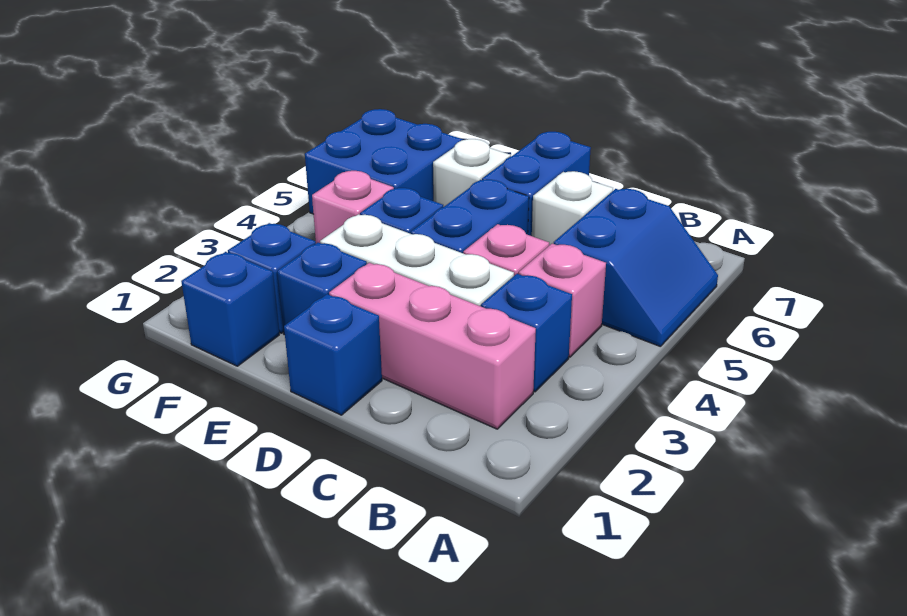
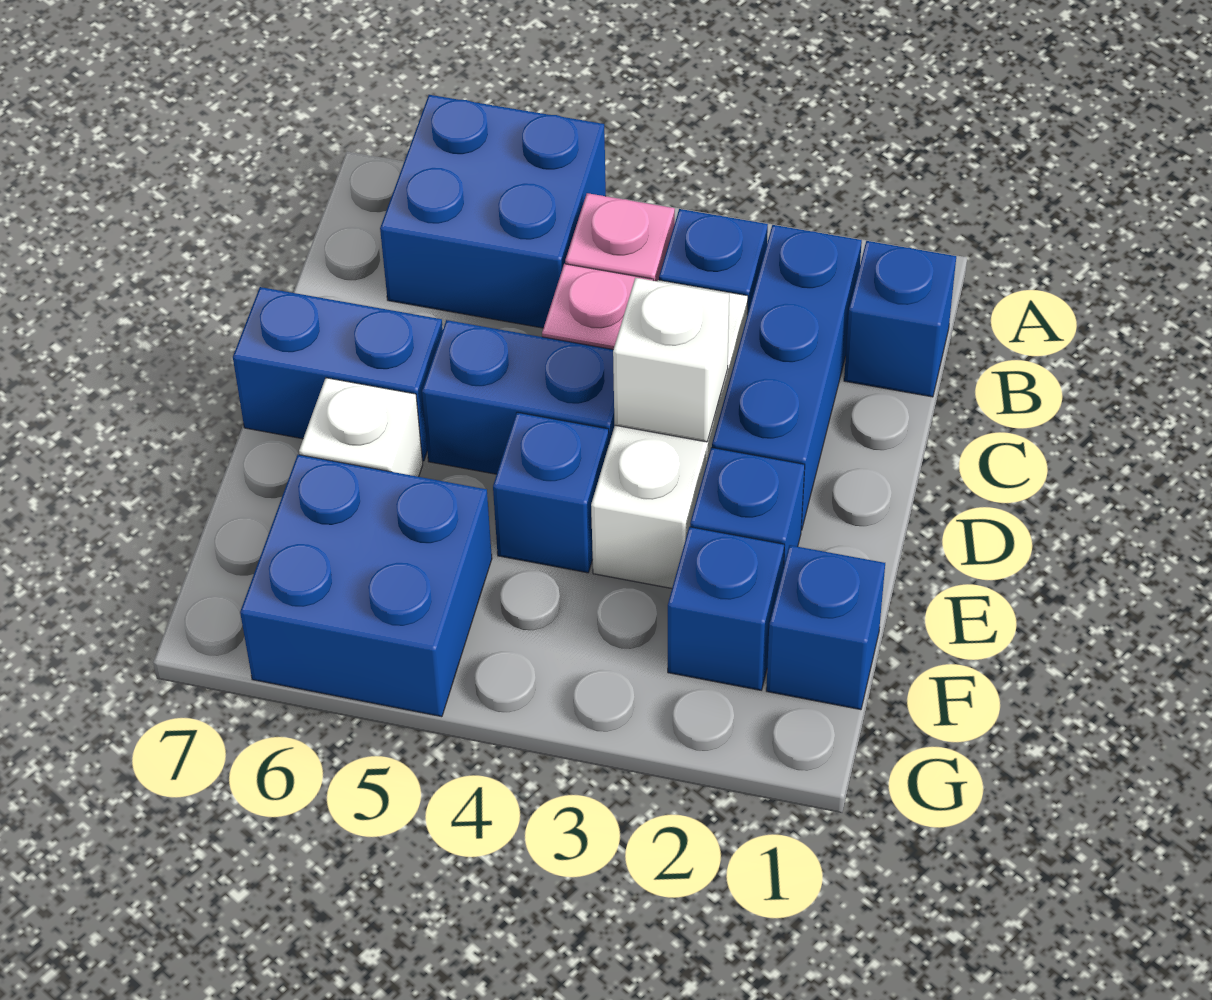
blue slope A5:B6 level 1 top B -> blue brick A5:B6 level 1
pink brick B2:D2 level 1 -> blue brick B2:D2 level 1
white brick C6 level 1 -> white brick D3 level 2
blue brick D1 level 1 -> blue brick B1 level 1
pink brick F4 level 1 -> none

